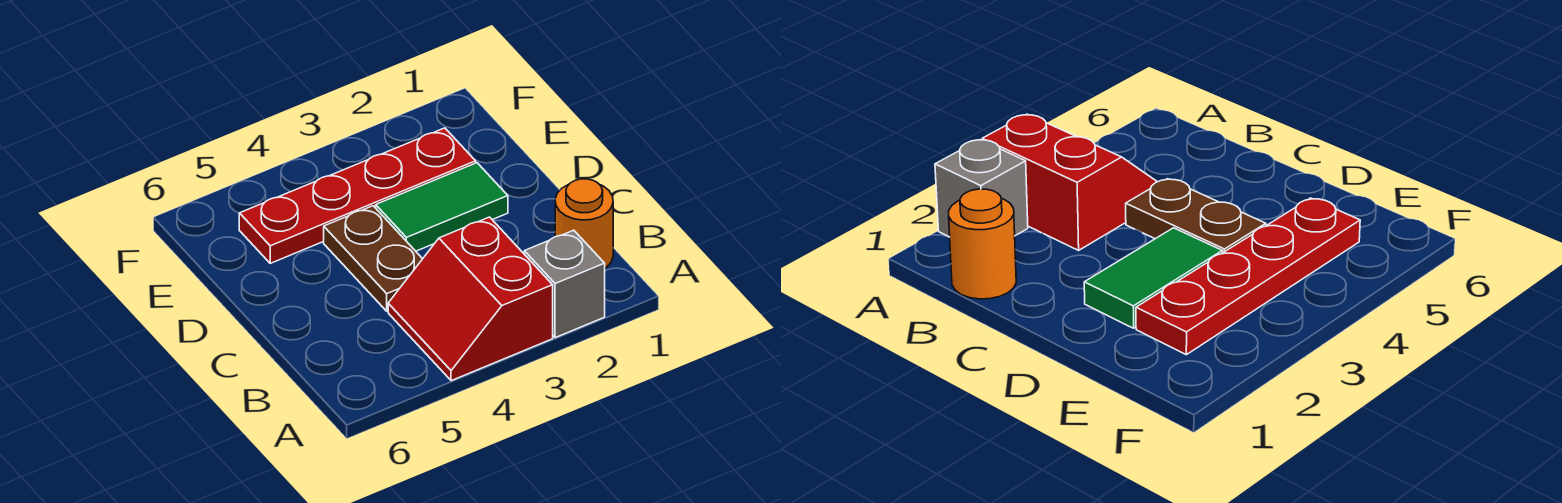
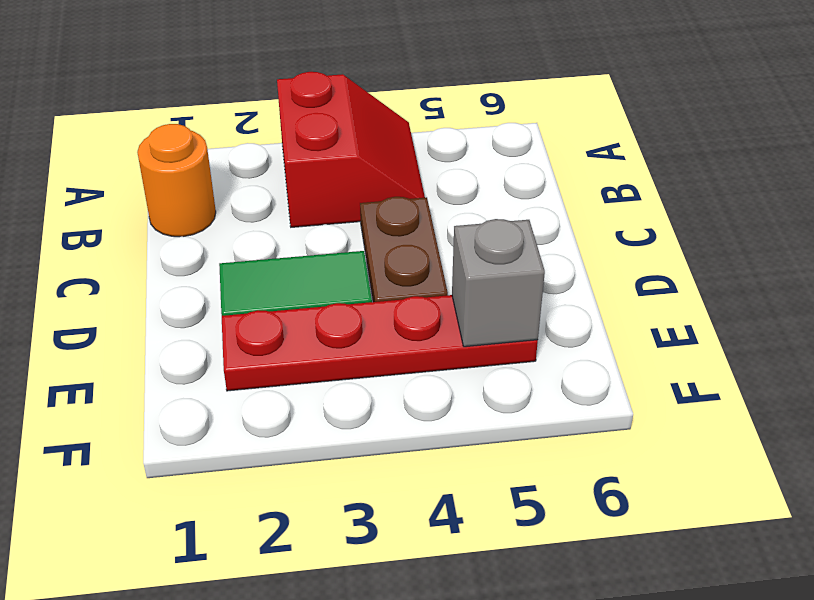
grey brick A2 level 1 -> grey brick E5 level 2

